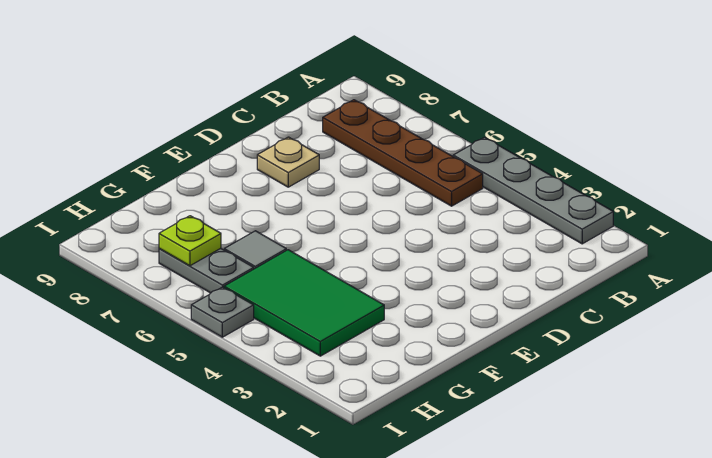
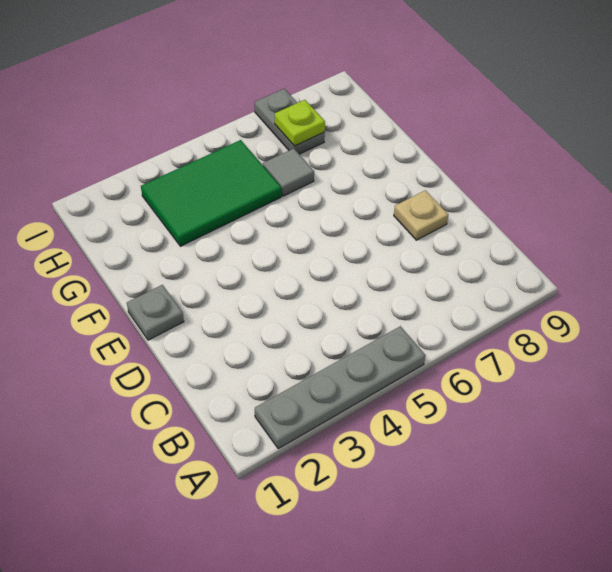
brown plate B5:B8 level 1 -> none
grey plate H6:H7 level 1 -> grey plate H7:I7 level 1
grey plate I5 level 1 -> grey plate E1 level 1

